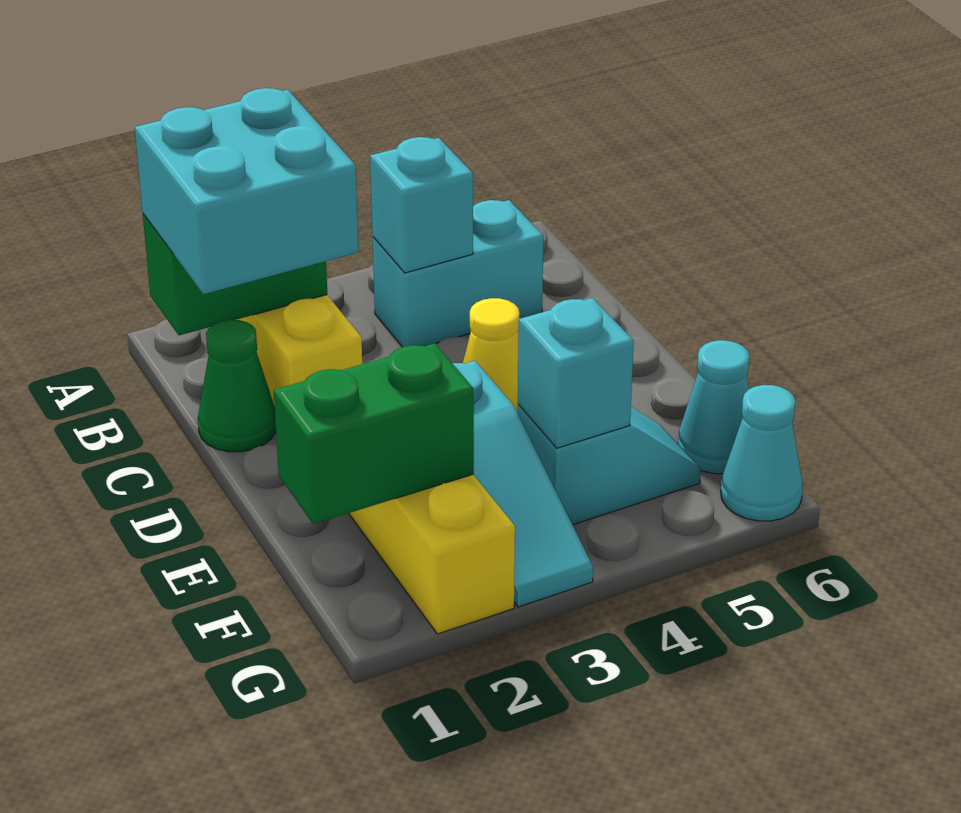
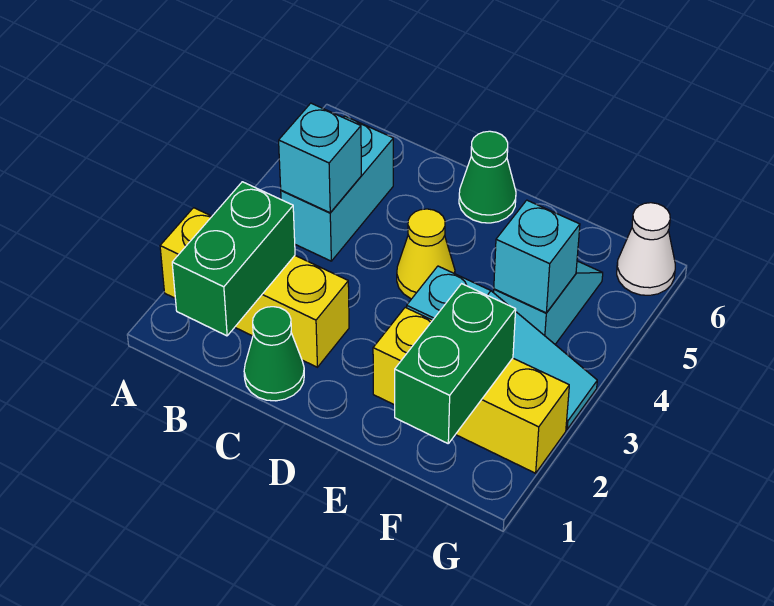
cyan brick B1:C2 level 3 -> none
none -> green cone D6 level 1
cyan cone F6 level 1 -> none
cyan cone G6 level 1 -> white cone G6 level 1

